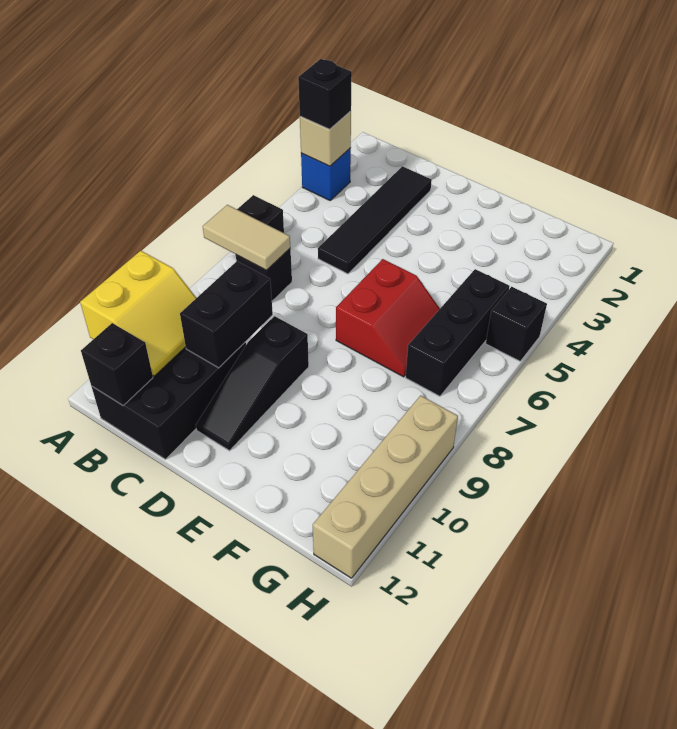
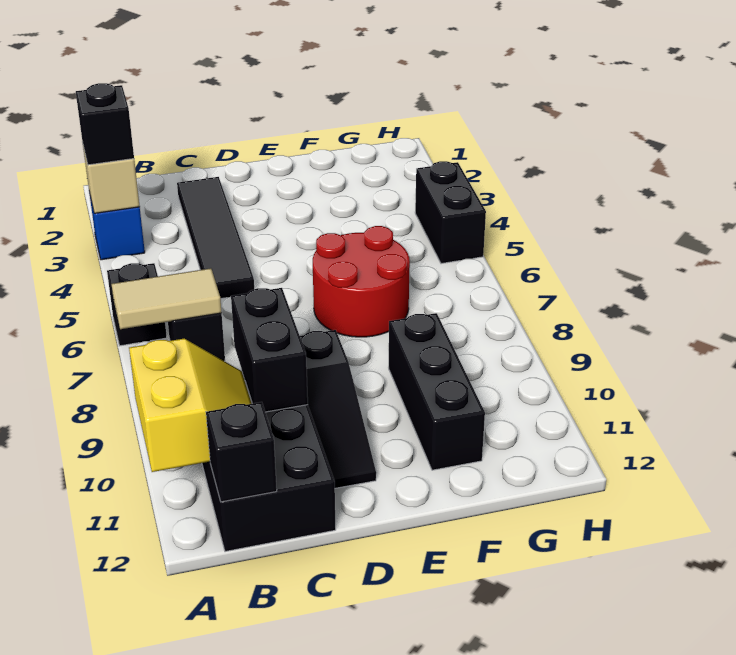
red slope E6:F7 level 1 top E -> red round brick E6:F7 level 1
black brick G5:G7 level 1 -> black brick F9:F11 level 1
black brick H5 level 1 -> black brick H4:H5 level 1
tan brick H9:H12 level 1 -> none

